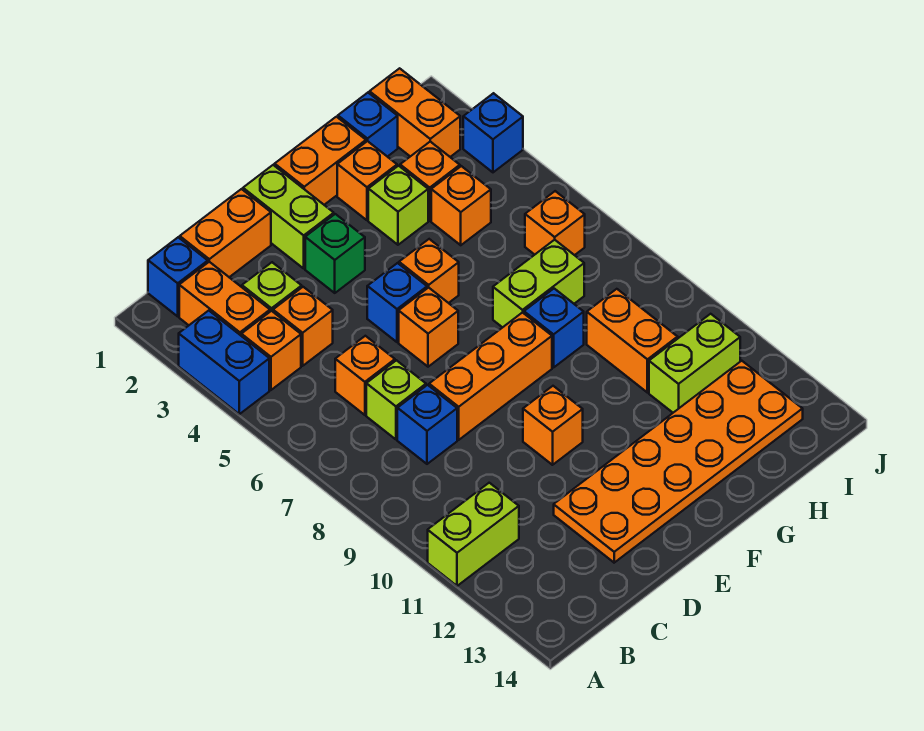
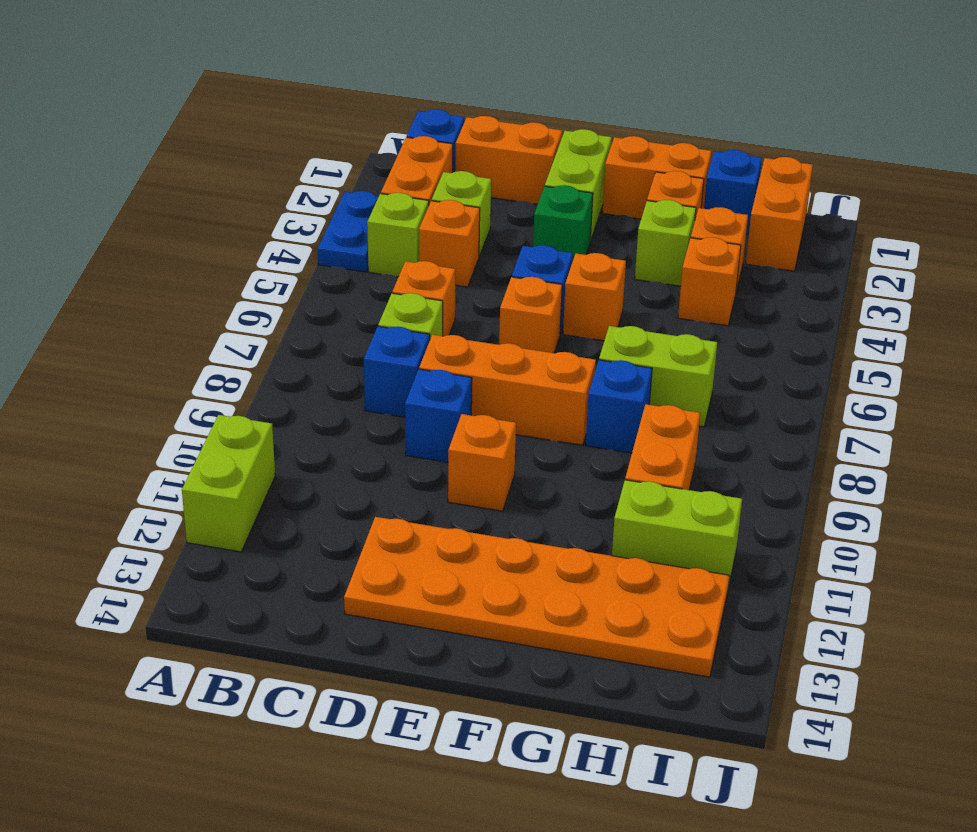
blue brick A3:A4 level 1 -> blue plate A3:A4 level 1
lime brick A11:B11 level 1 -> lime brick A11:A12 level 1
orange brick B4 level 1 -> lime brick B4 level 1
orange brick I6 level 1 -> none
blue brick J3 level 1 -> blue brick D9 level 1

